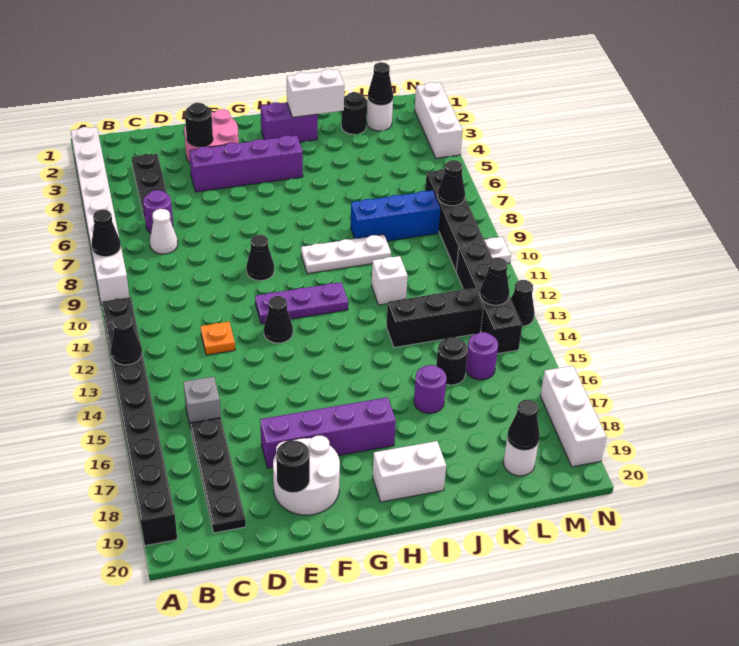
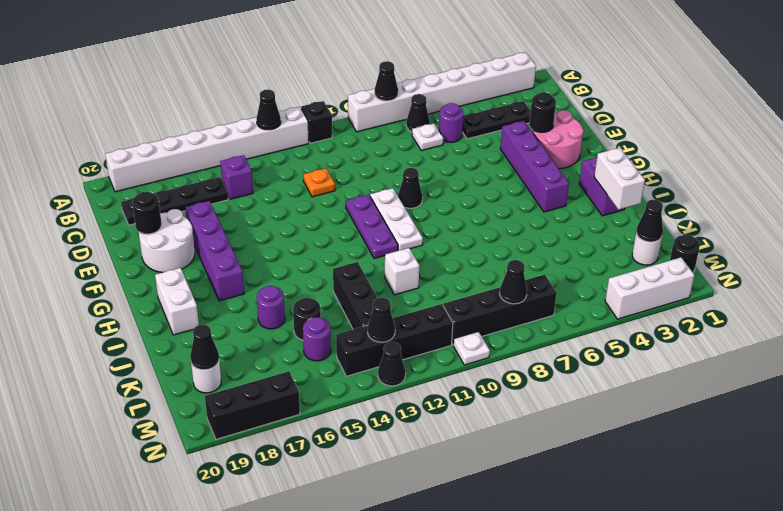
black brick A12:A19 level 1 -> white brick A12:A19 level 1
white cone C7 level 1 -> white plate C7 level 1
grey brick C15 level 1 -> purple brick C15 level 1
black cone F12 level 1 -> black cone B7 level 1
white plate H9:J9 level 1 -> white plate F10:H10 level 1
blue brick J8:L8 level 1 -> none
black round brick K2 level 1 -> black round brick M1 level 1
white brick N17:N19 level 1 -> black brick N17:N19 level 1

